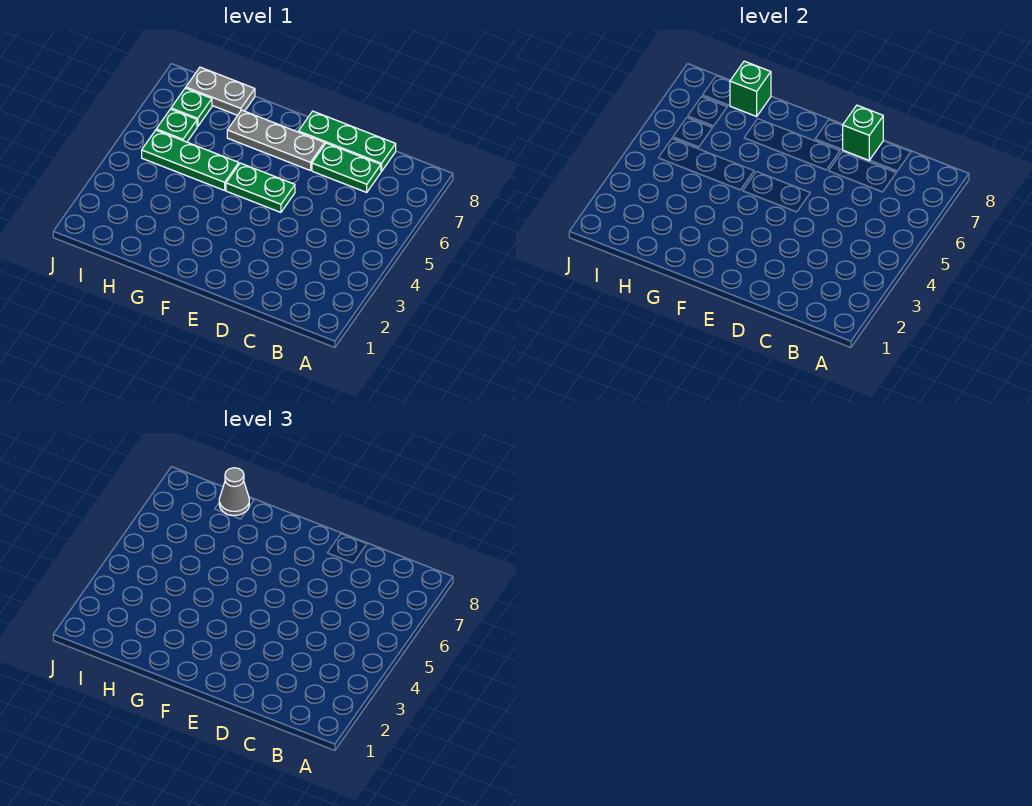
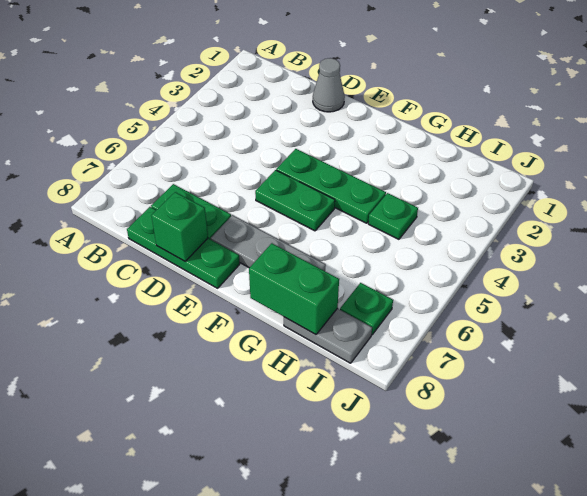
green plate G5:I5 level 1 -> green plate E4:G4 level 1
green brick H8 level 2 -> green brick G8:H8 level 2
grey cone H8 level 3 -> grey cone D1 level 1
green plate I6 level 1 -> green plate H4 level 1

